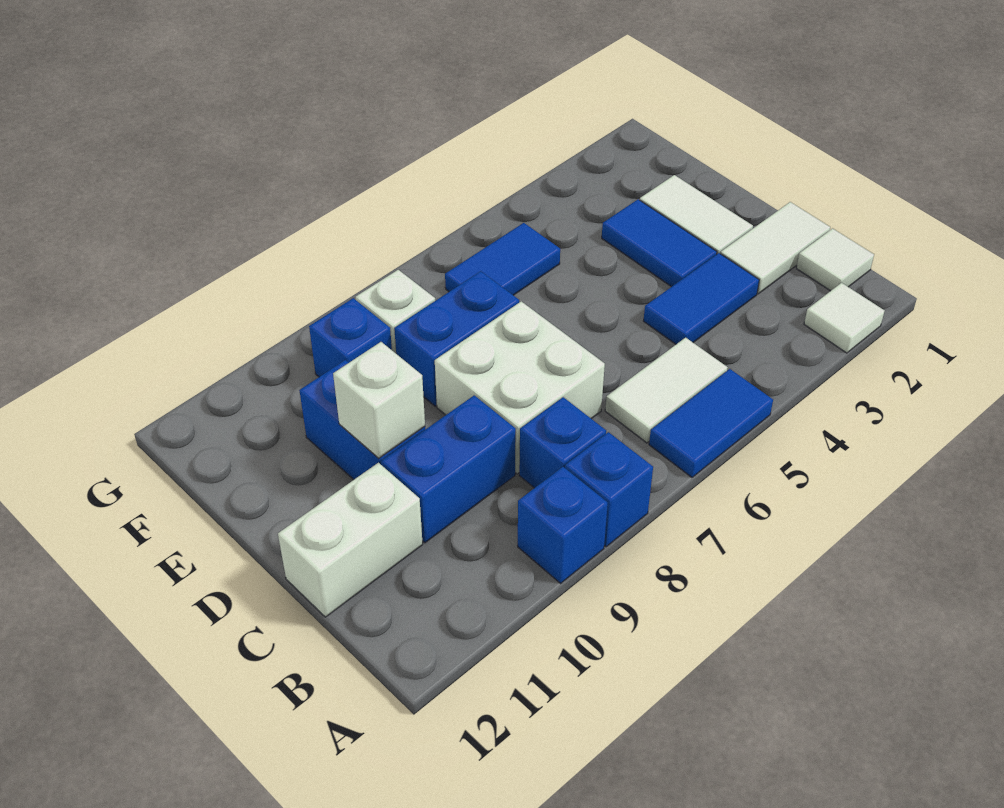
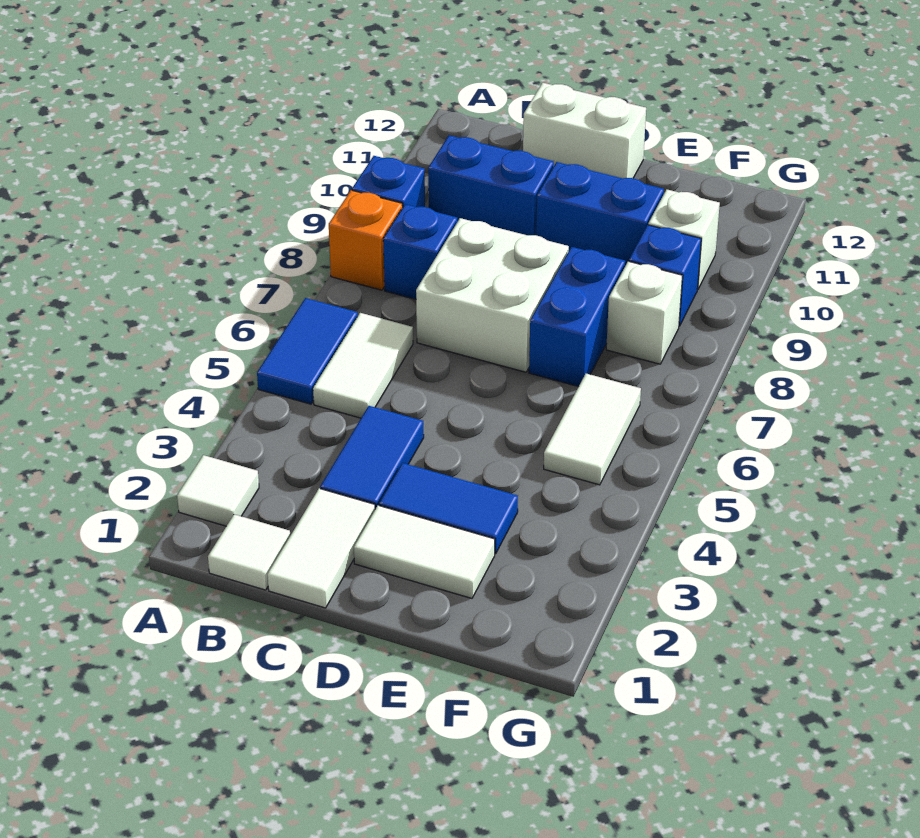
blue brick A8 level 1 -> orange brick A8 level 1
blue brick C9:C10 level 1 -> blue brick B10:C10 level 1
white brick C11:C12 level 1 -> white brick C12:D12 level 1
white brick D10 level 2 -> white brick F10 level 1
blue tile F5:F6 level 1 -> white tile F5:F6 level 1

